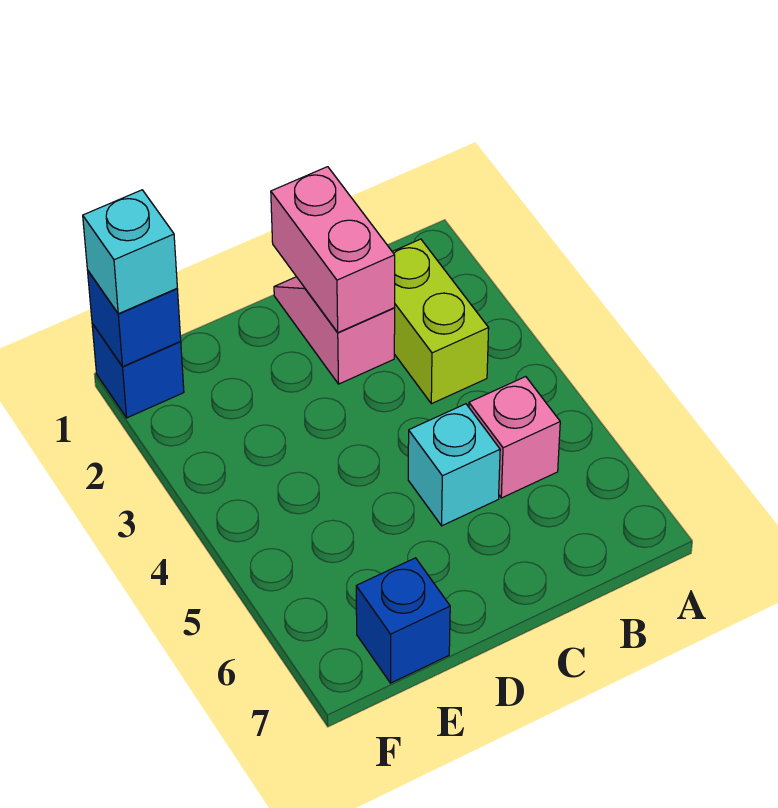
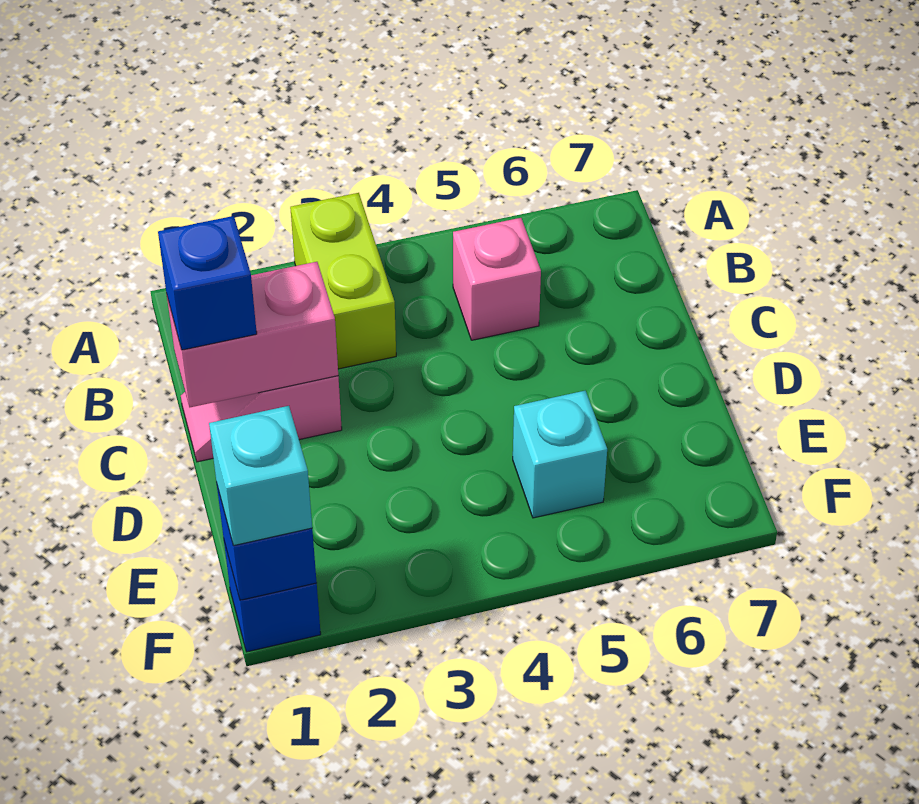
lime brick B2:B3 level 1 -> lime brick A3:B3 level 1
cyan brick C5 level 1 -> cyan brick E5 level 1
blue brick E7 level 1 -> blue brick C1 level 3

